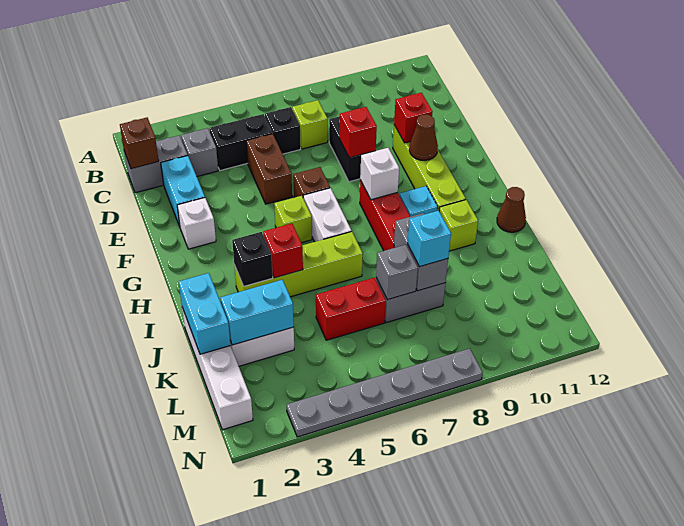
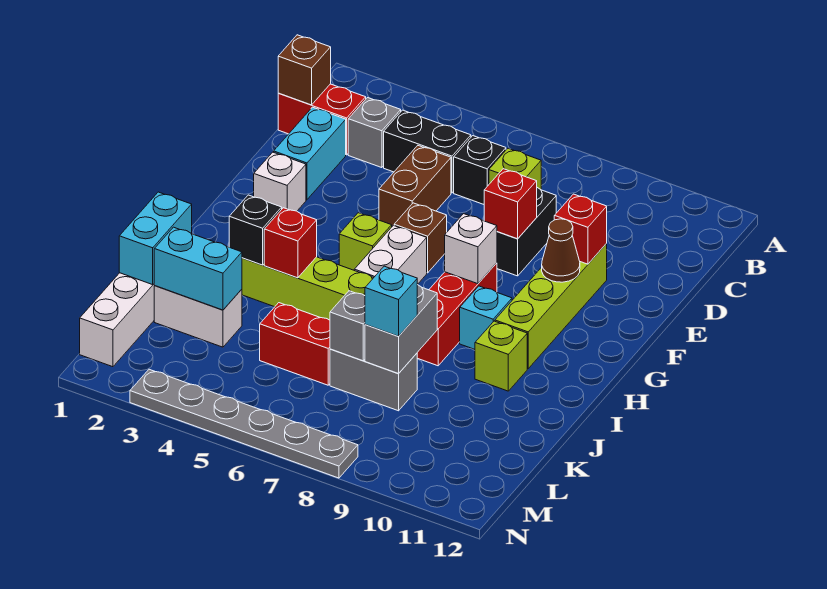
grey brick C1:C2 level 1 -> red brick C1:C2 level 1
brown cone I12 level 1 -> none

